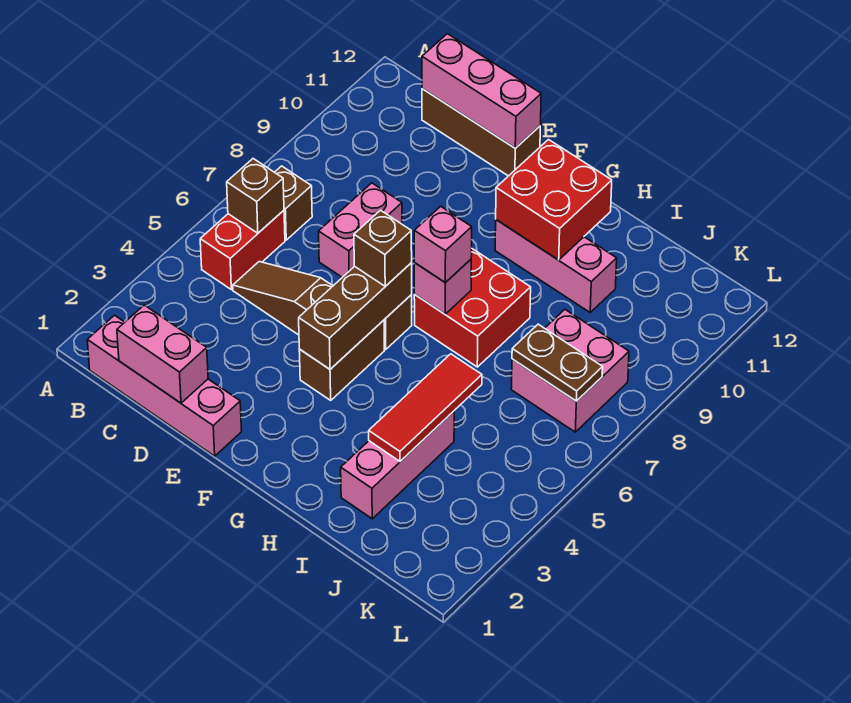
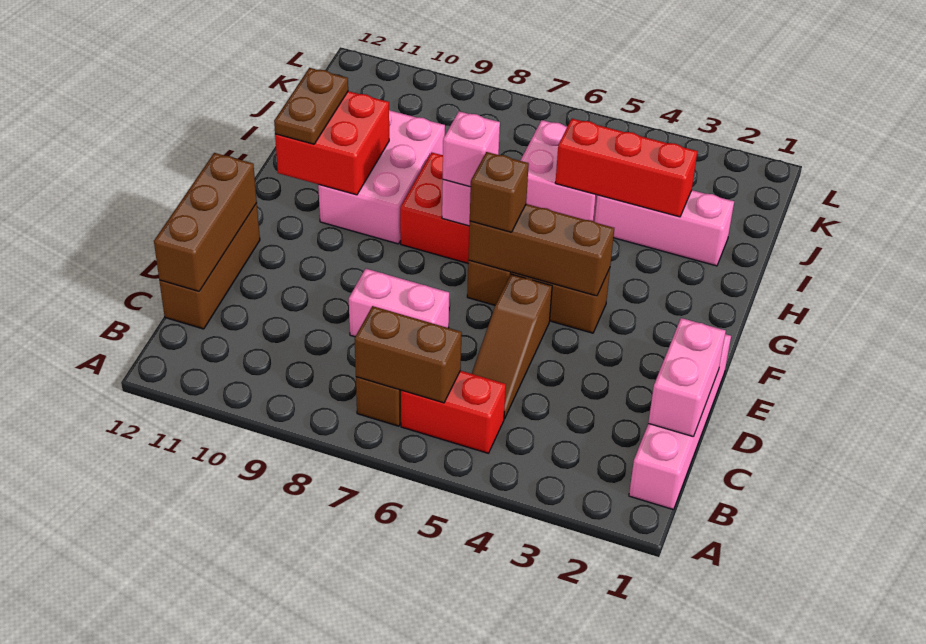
brown brick B6 level 2 -> brown brick B6:B7 level 2
pink brick C12:E12 level 2 -> brown brick C12:E12 level 2
pink brick G10:I10 level 1 -> pink brick G9:I10 level 1
red tile I3:I5 level 2 -> red brick I3:I5 level 2
pink brick J7:K8 level 1 -> pink brick I5:J6 level 1
brown plate J7:K7 level 2 -> brown plate G11:H11 level 3

